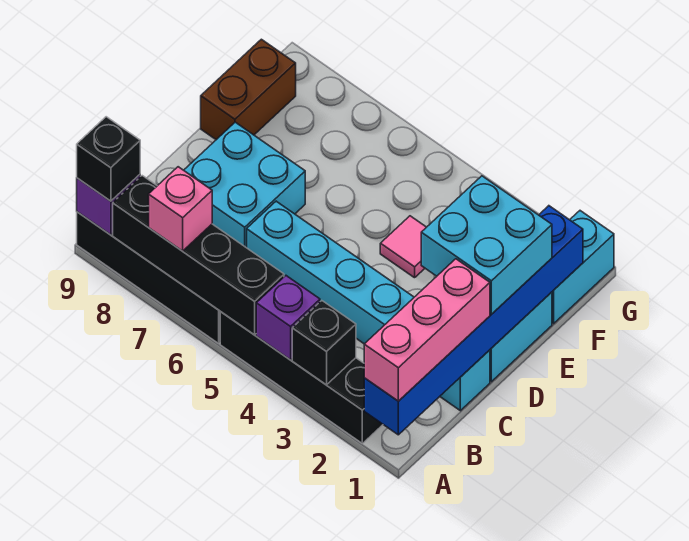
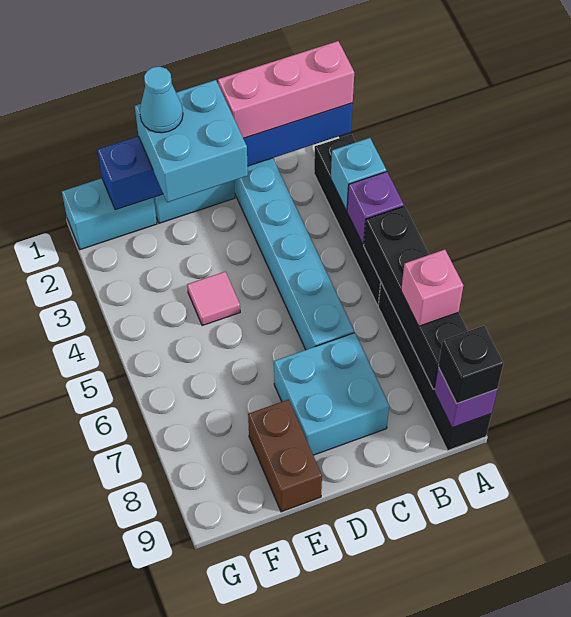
black brick A3 level 2 -> cyan brick A3 level 2
none -> cyan cone E1 level 4
brown brick E9:F9 level 1 -> brown brick E8:E9 level 1

